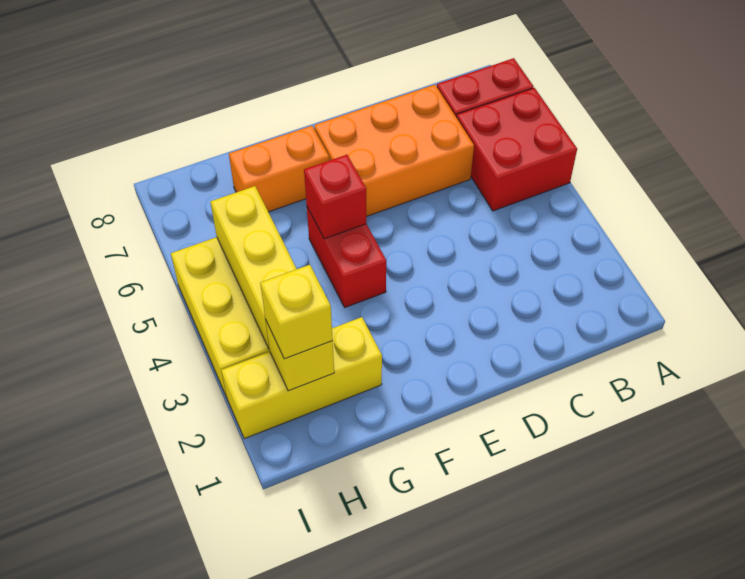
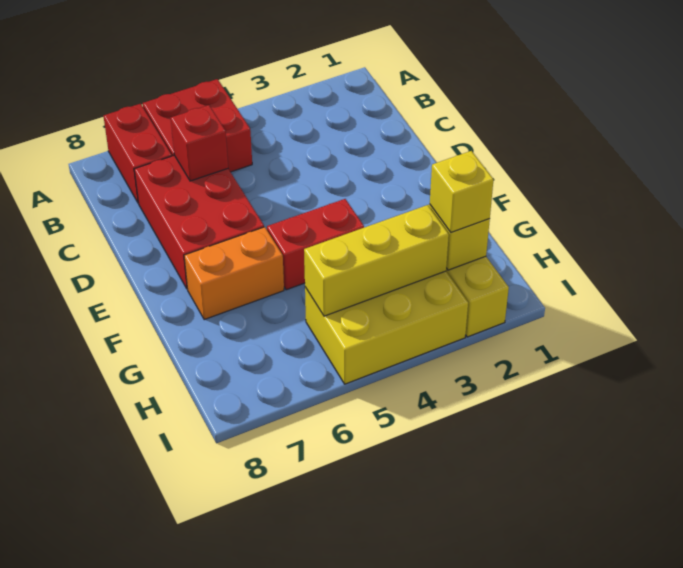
orange brick C6:E7 level 1 -> red brick C6:E7 level 1
red brick F5 level 2 -> red brick C6 level 2
orange brick F7:G7 level 1 -> orange brick F6:F7 level 1

